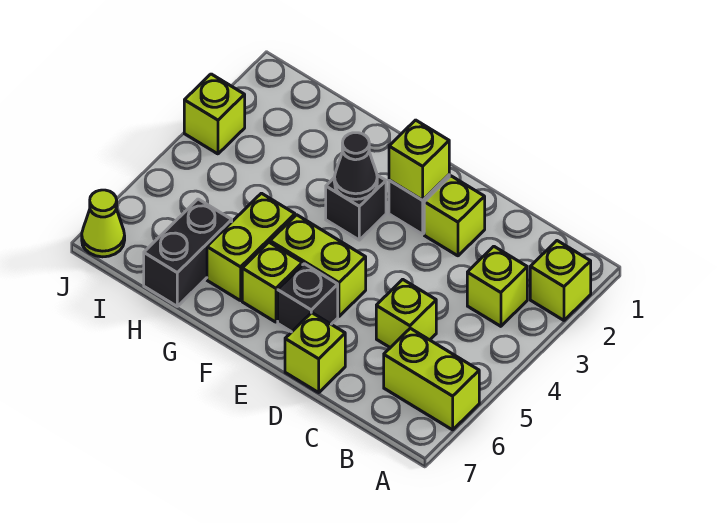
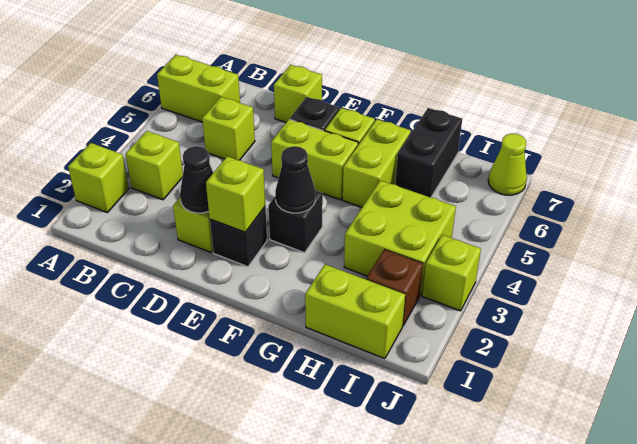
none -> black cone D2 level 2
none -> lime brick H1:I1 level 1
none -> lime brick H3:I4 level 1
none -> brown brick I2 level 1

